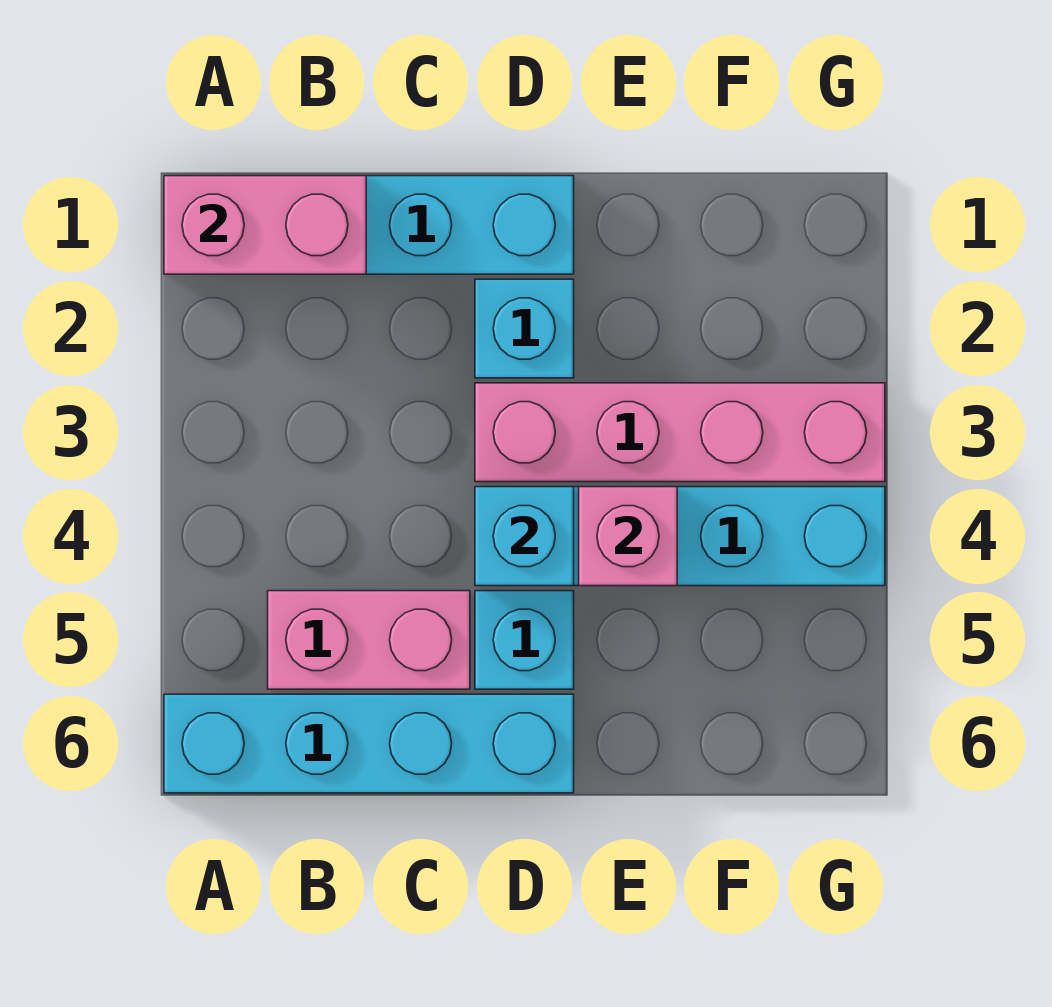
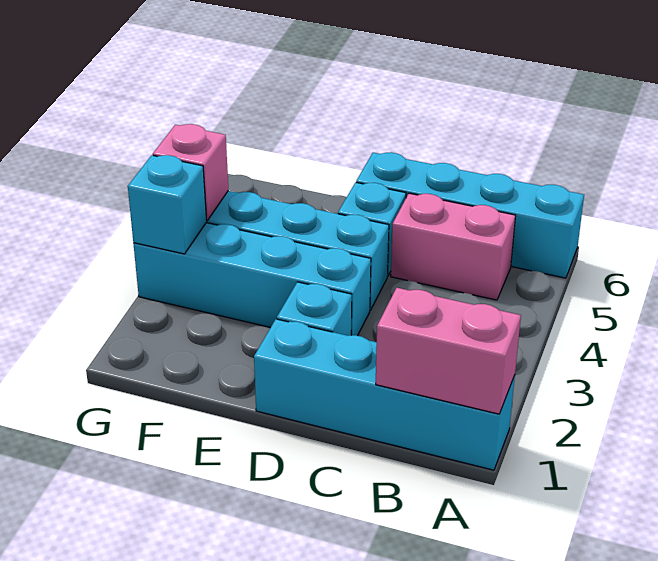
pink brick D3:G3 level 1 -> cyan brick D3:G3 level 1
cyan brick D4 level 2 -> cyan brick G3 level 2
pink brick E4 level 2 -> pink brick G4 level 2

